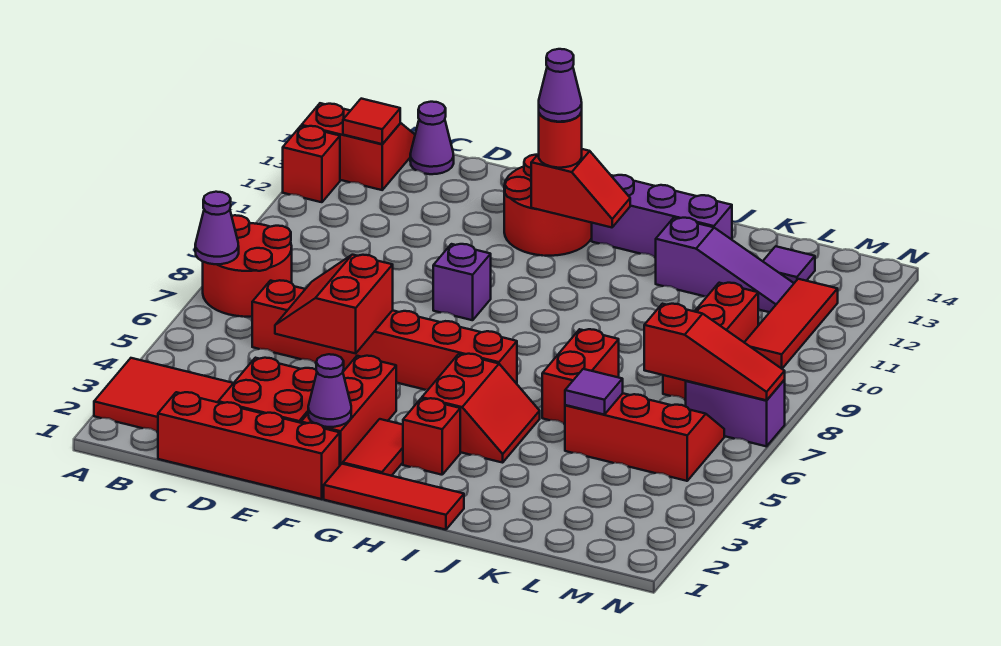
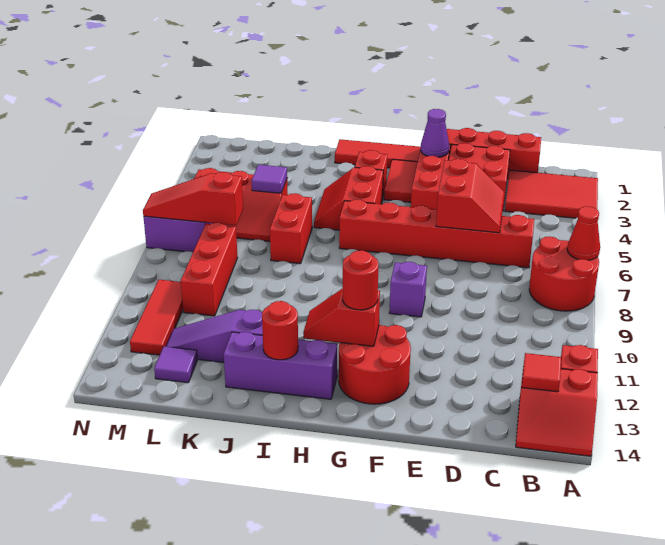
purple cone A7 level 2 -> red cone A7 level 2
purple cone C14 level 1 -> none
purple cone G12 level 4 -> none
none -> red round brick I13 level 2

